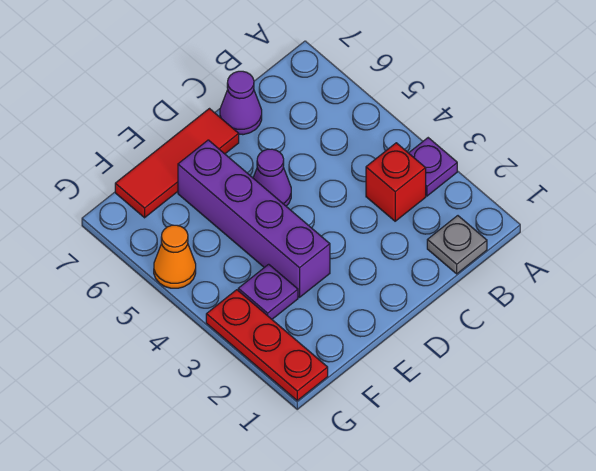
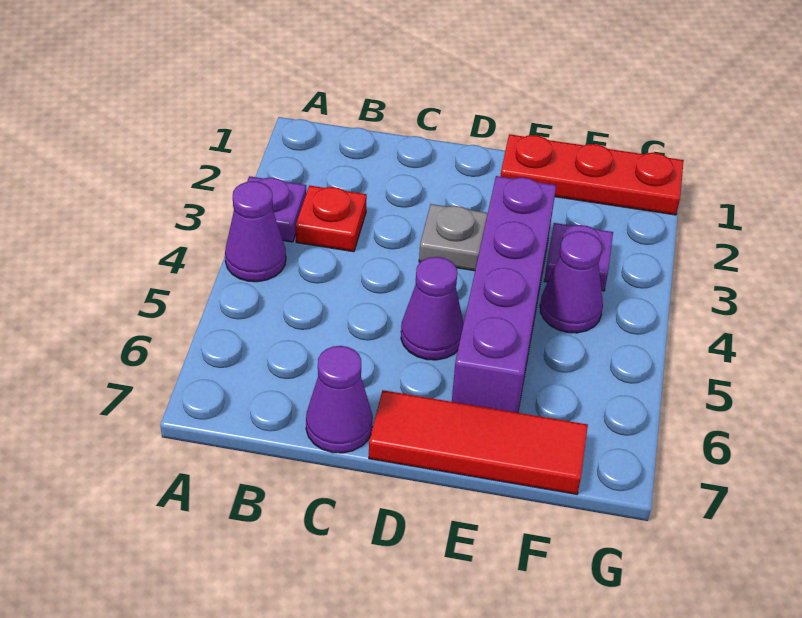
none -> purple cone A4 level 1
grey plate B1 level 1 -> grey plate D3 level 1
red brick B3 level 1 -> red plate B3 level 1
none -> purple cone F4 level 1
red plate G1:G3 level 1 -> red plate E1:G1 level 1
orange cone G5 level 1 -> none

